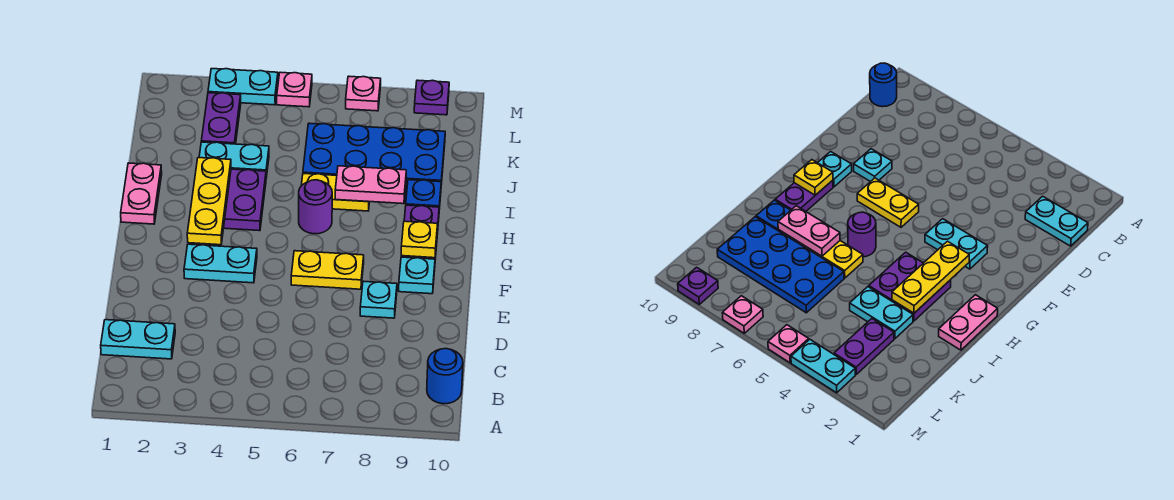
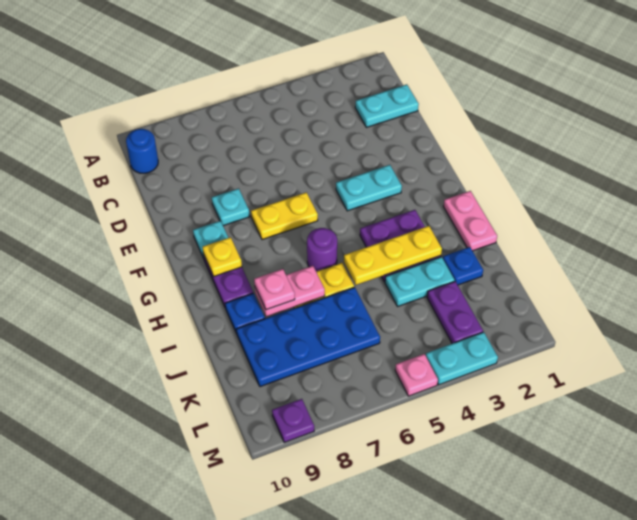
yellow plate G3:I3 level 2 -> yellow plate I3:I5 level 2
none -> blue plate J2 level 1
pink plate M7 level 1 -> pink plate I8 level 3

